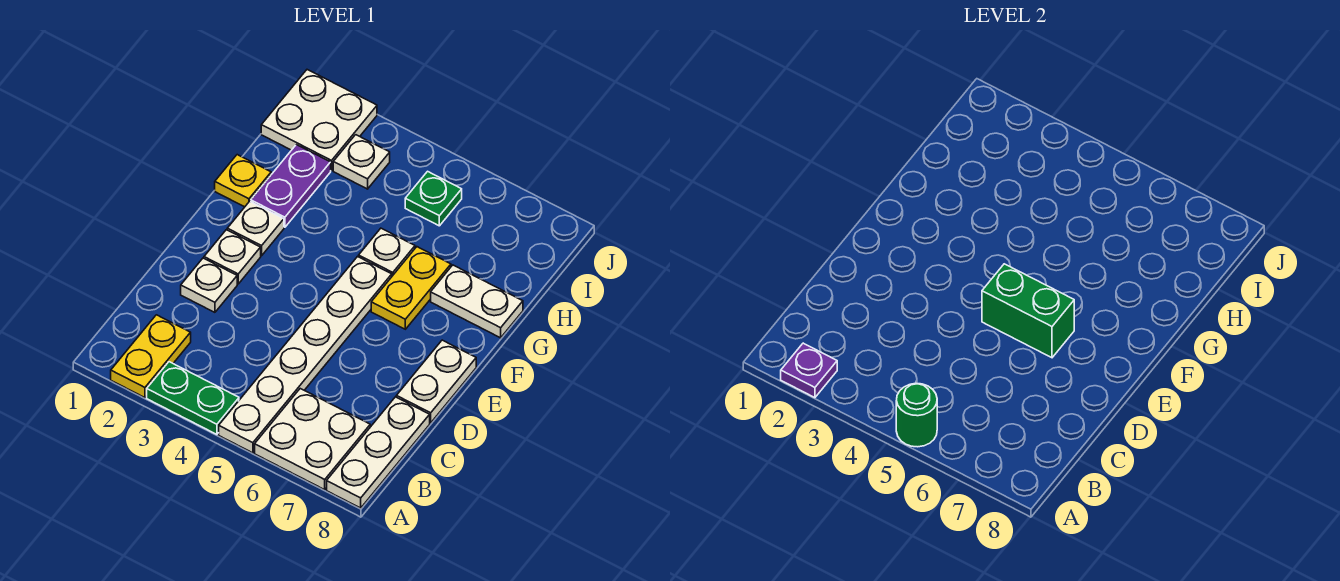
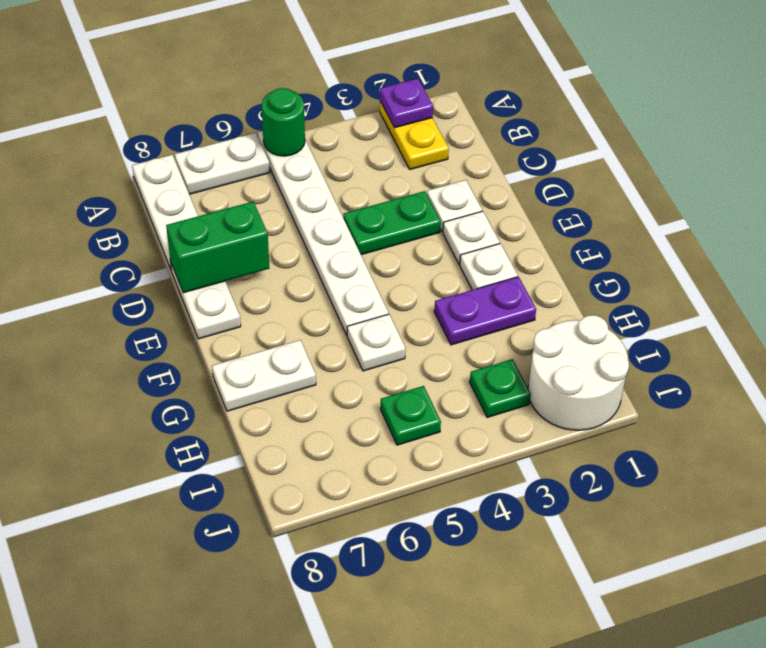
green plate A3:A4 level 1 -> green plate D3:D4 level 1
white plate A6:B7 level 1 -> white plate A6:A7 level 1
green brick E5:E6 level 2 -> green brick D7:D8 level 2
yellow plate F6:G6 level 1 -> none
yellow plate G1 level 1 -> none
purple plate G2:H2 level 1 -> purple plate G2:G3 level 1
white plate I1:J2 level 1 -> white round brick I1:J2 level 1
white plate I3 level 1 -> green plate I3 level 1

